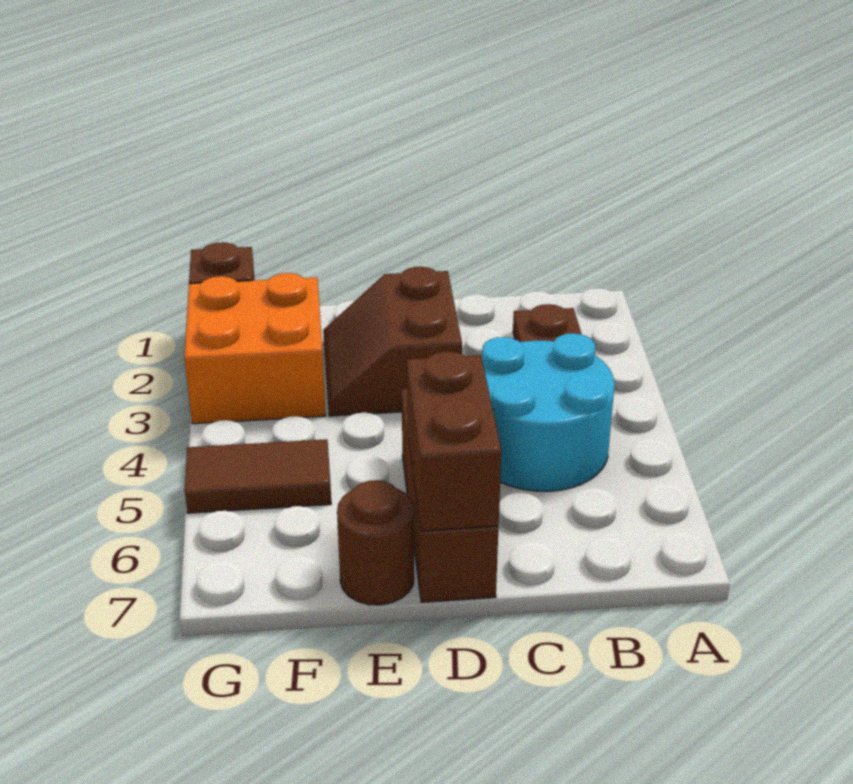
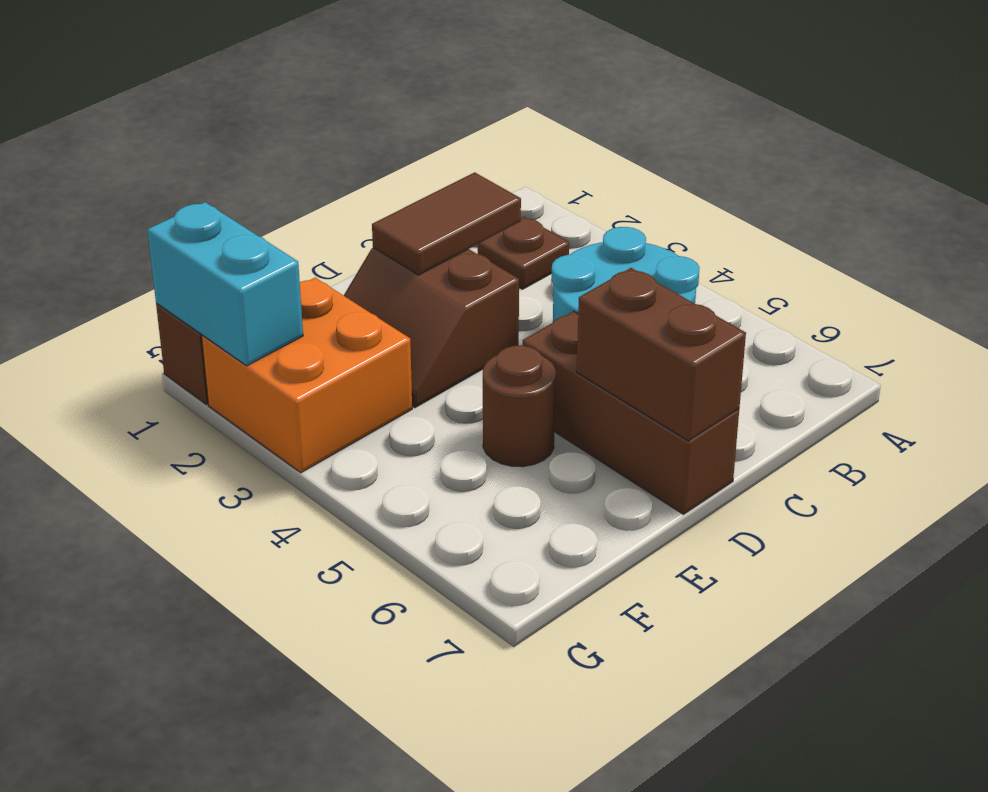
brown round brick E7 level 1 -> brown round brick E5 level 1
brown tile F5:G5 level 1 -> brown tile C2:D2 level 2
none -> cyan brick G1:G2 level 2

